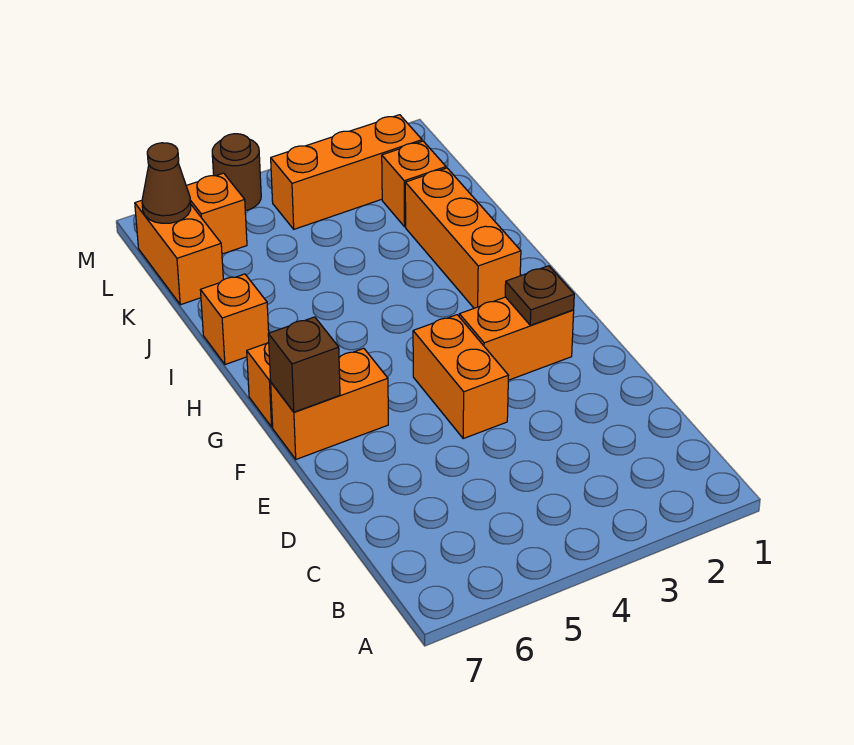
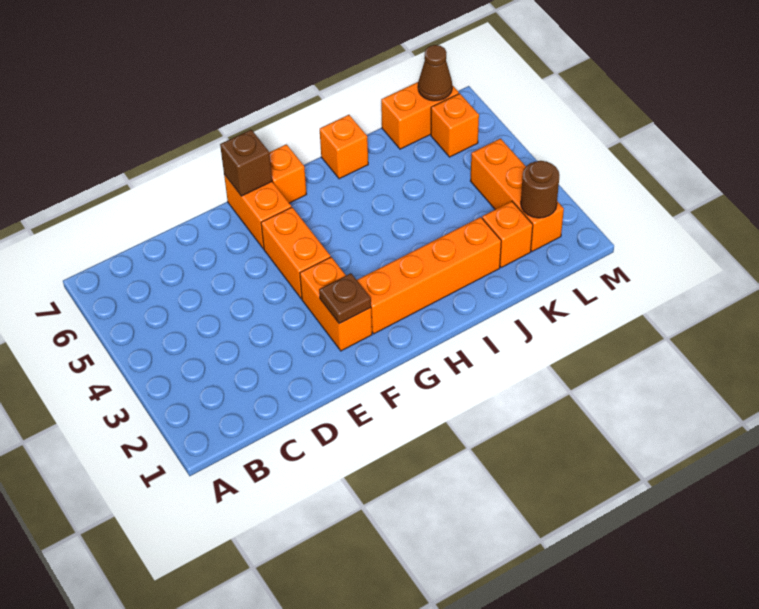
orange brick E4:F4 level 1 -> orange brick F4:F5 level 1
orange brick H2:J2 level 1 -> orange brick G2:J2 level 1
brown round brick M5 level 1 -> brown round brick L2 level 2

